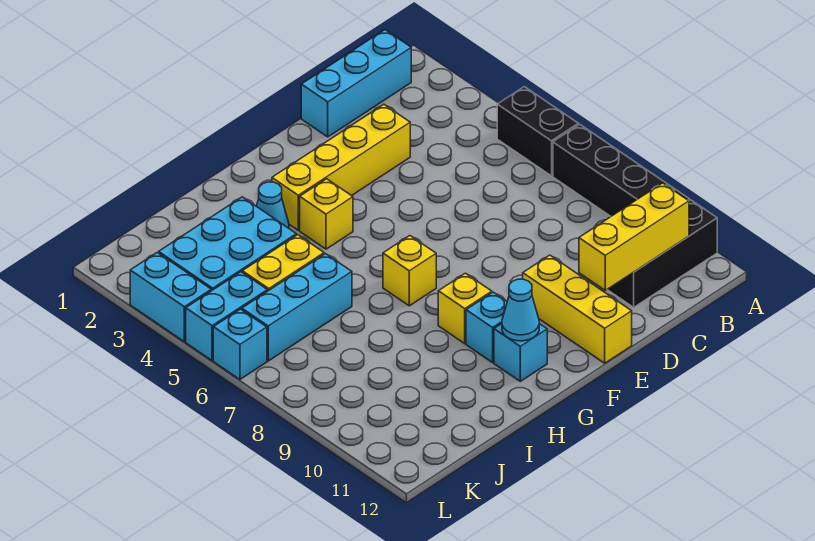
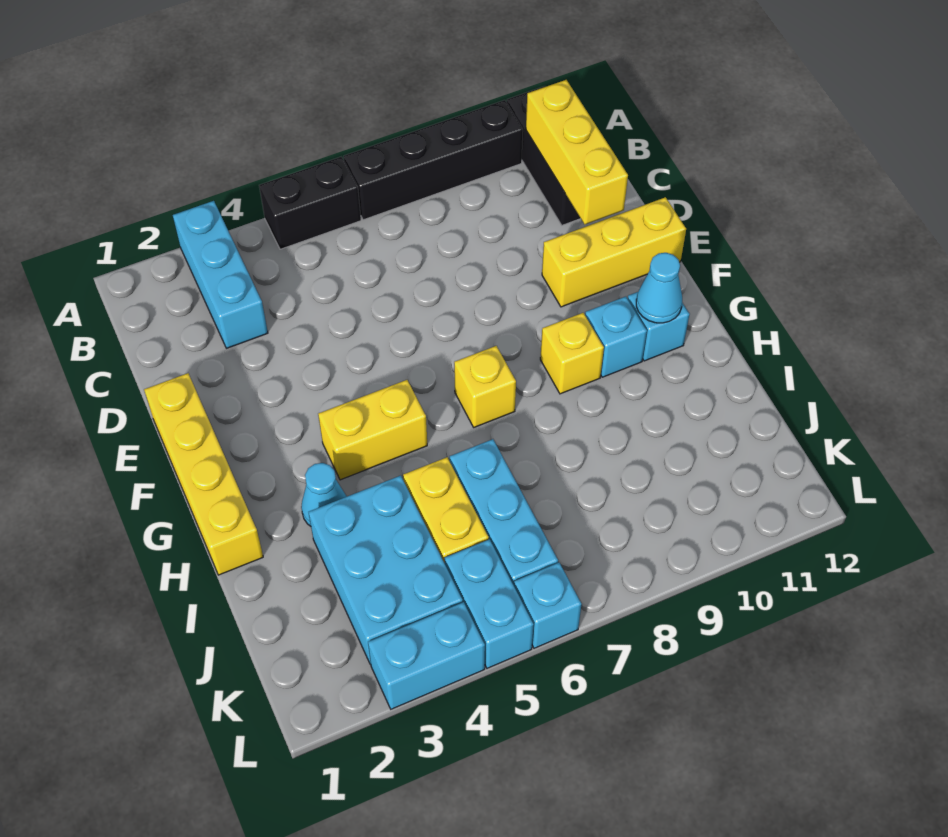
cyan brick B1:D1 level 1 -> cyan brick A3:C3 level 1
yellow brick D3:G3 level 1 -> yellow brick E1:H1 level 1
yellow brick G4 level 1 -> yellow brick G4:G5 level 1

